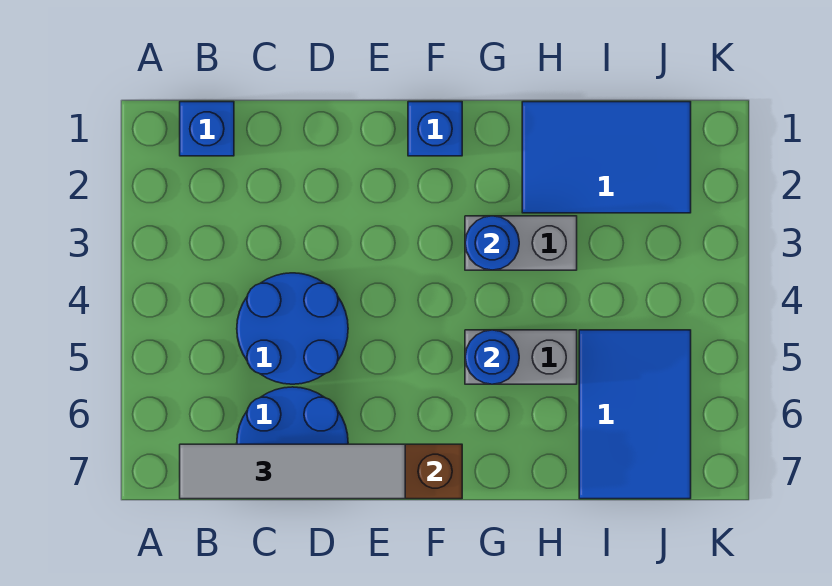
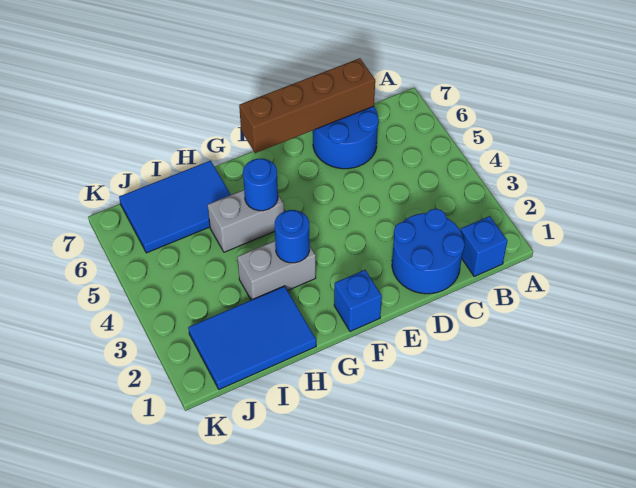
grey tile B7:E7 level 3 -> none
blue round brick C4:D5 level 1 -> blue round brick C1:D2 level 1
blue tile I5:J7 level 1 -> blue tile H6:J7 level 1

